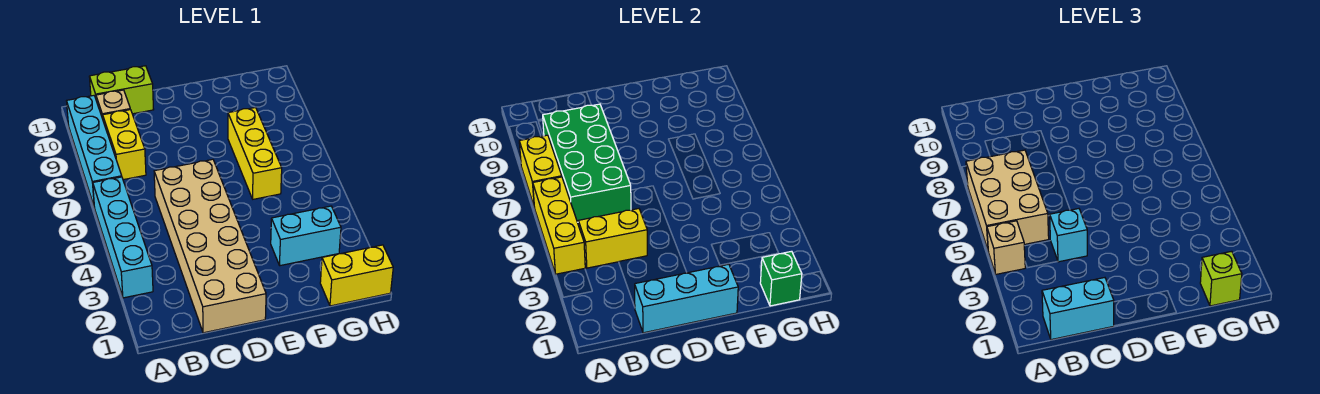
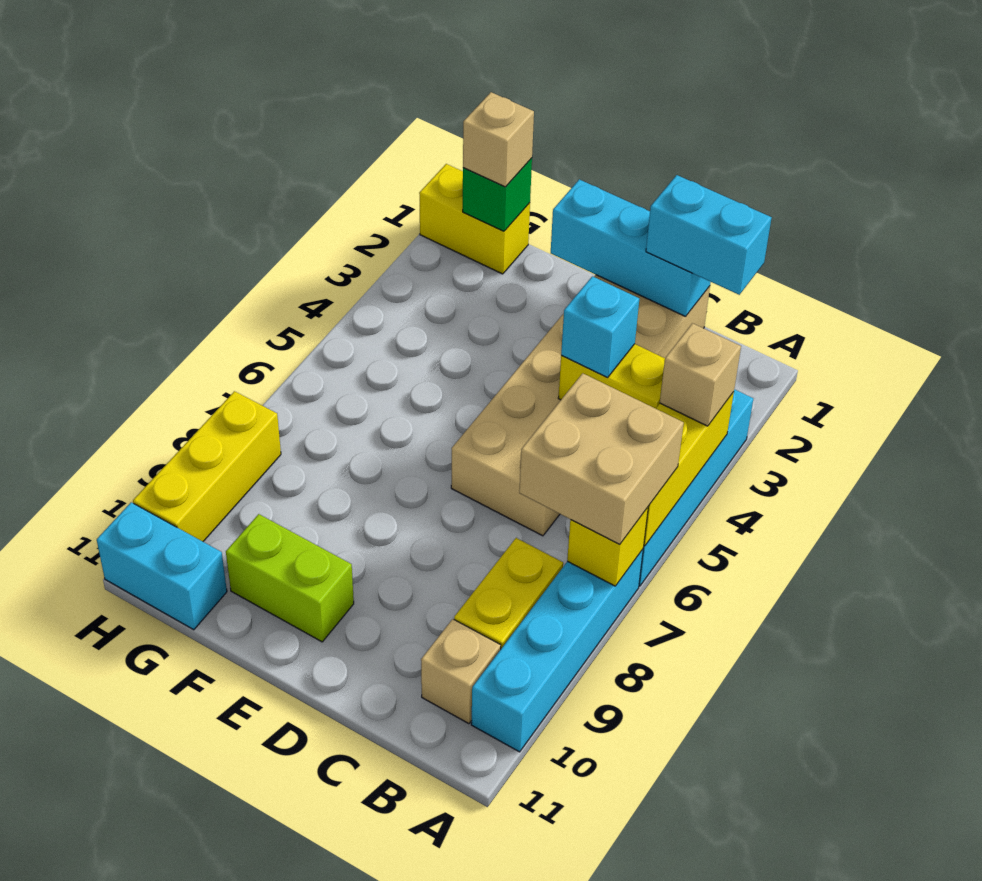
tan brick A5:B7 level 3 -> tan brick A6:B7 level 3
yellow brick A7:A8 level 2 -> yellow brick A7 level 2
green brick B6:C9 level 2 -> none
lime brick B11:C11 level 1 -> lime brick E10:F10 level 1
cyan brick F3:G3 level 1 -> cyan brick G11:H11 level 1
yellow brick F6:F8 level 1 -> yellow brick H8:H10 level 1
lime brick G1 level 3 -> tan brick G1 level 3

